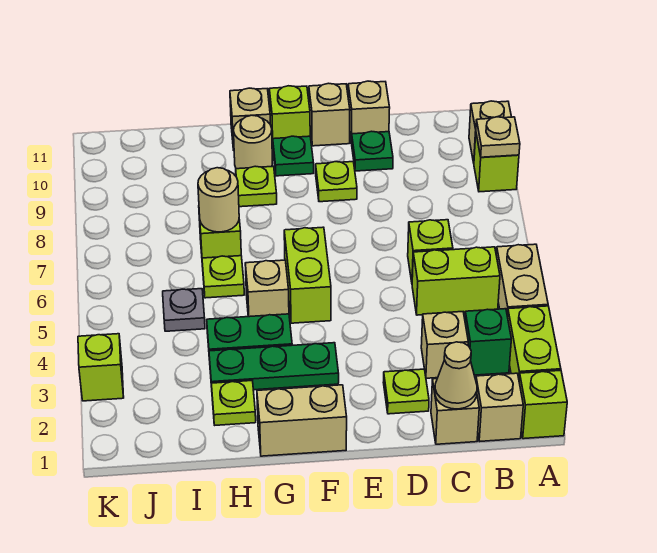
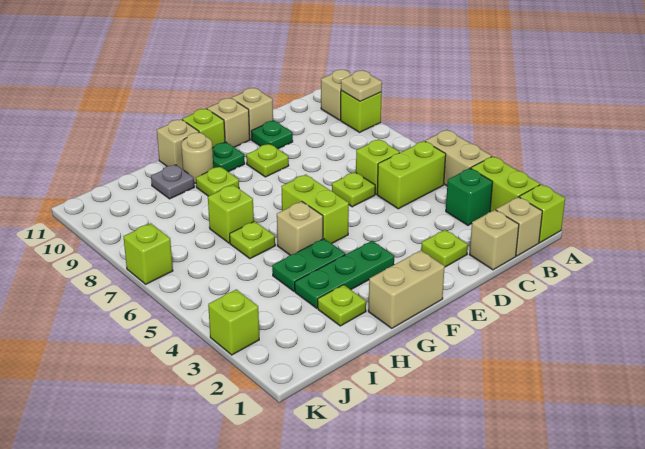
tan cone C1 level 2 -> none
tan brick C3 level 1 -> none
none -> lime plate D6 level 1
tan round brick H7 level 2 -> none
grey plate I5 level 1 -> grey plate H10 level 1
none -> lime brick K7 level 1

